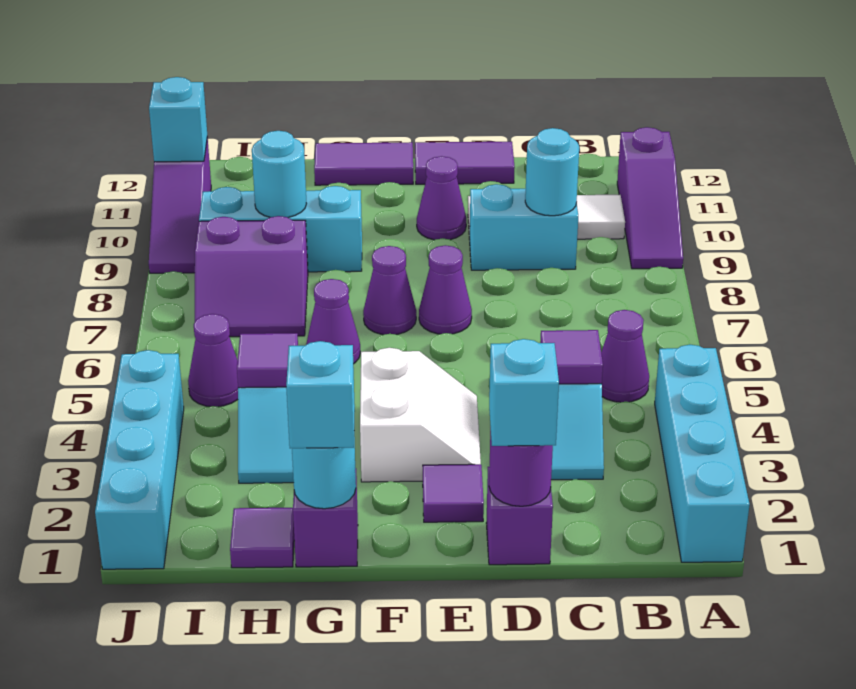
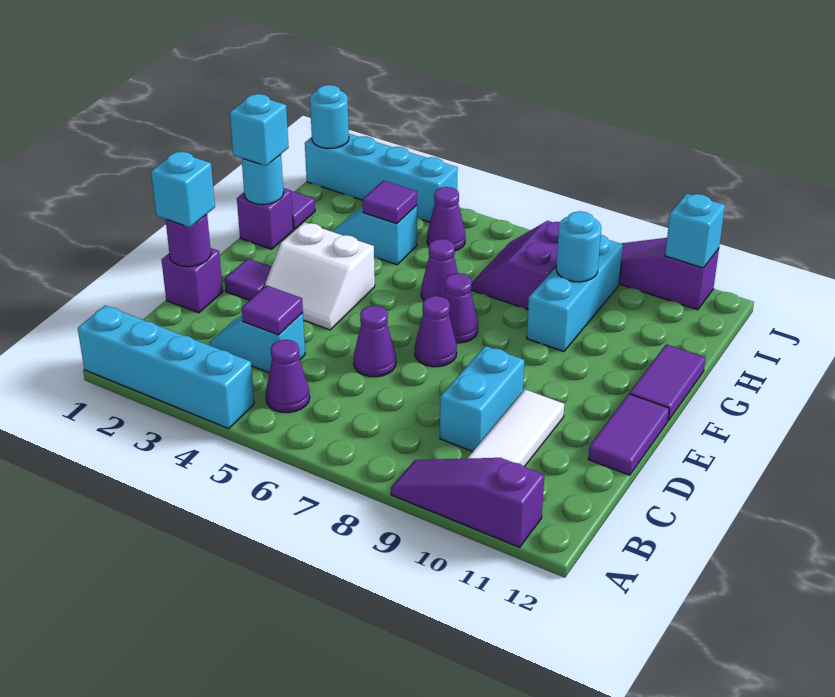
cyan round brick C9 level 2 -> cyan round brick J1 level 2
purple cone E10 level 1 -> purple cone D6 level 1

